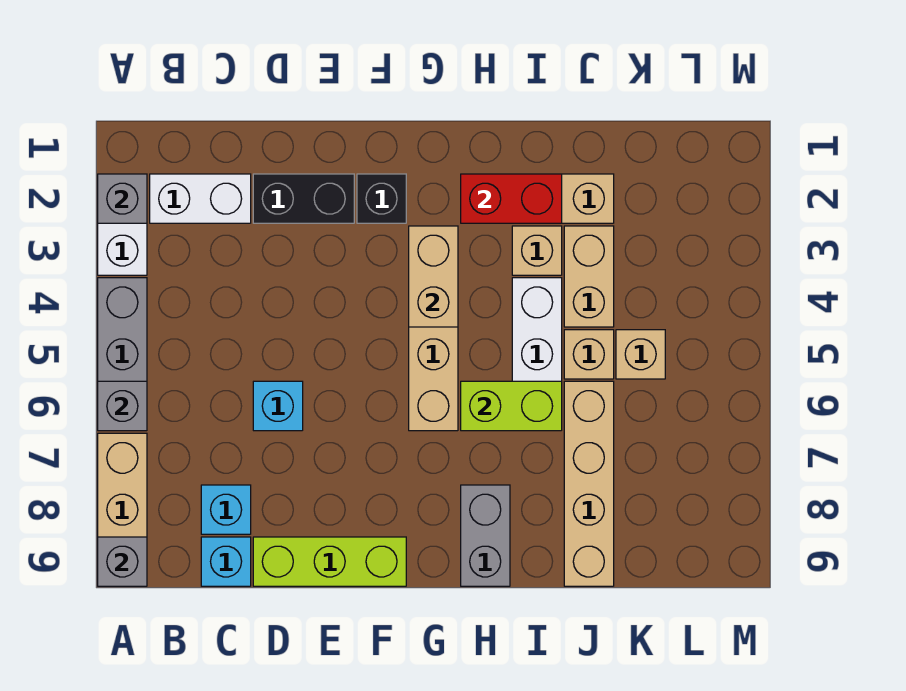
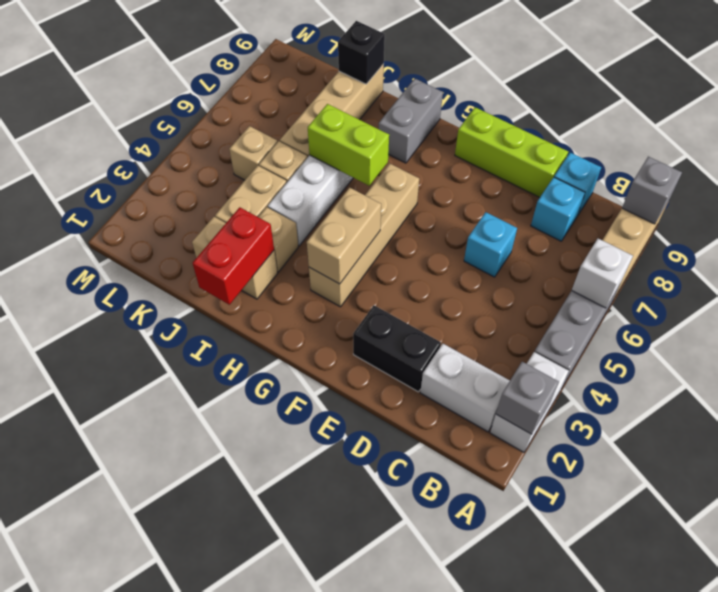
grey brick A6 level 2 -> white brick A6 level 2
black brick F2 level 1 -> black brick J9 level 2
red brick H2:I2 level 2 -> red brick I1:I2 level 2

